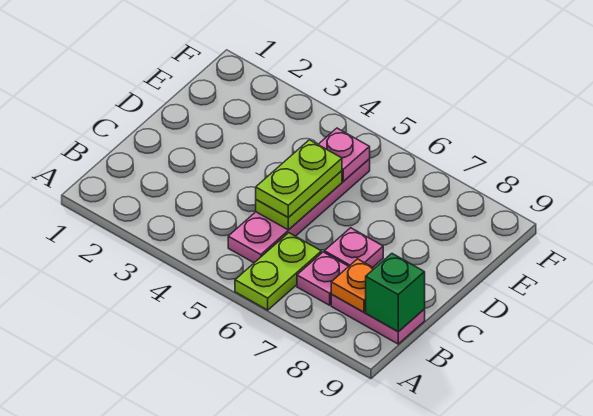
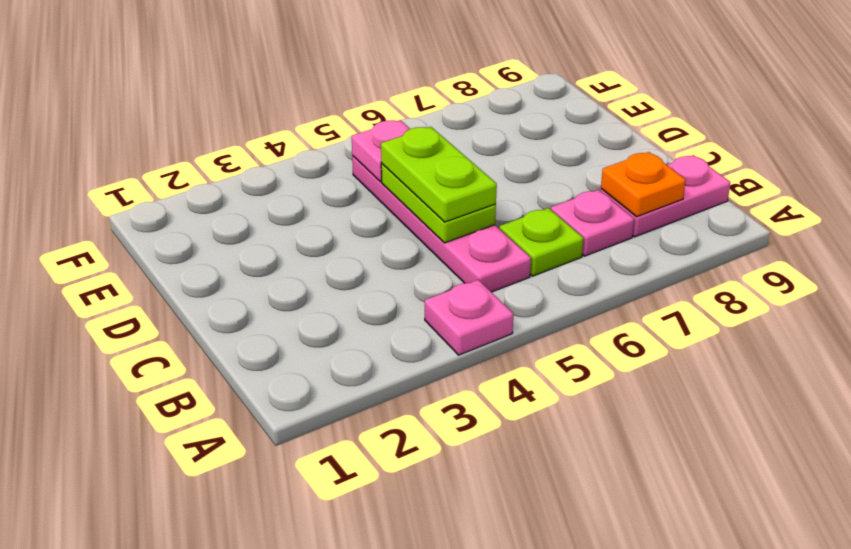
lime plate A6:B6 level 1 -> lime plate B6 level 1
green brick B9 level 2 -> none
pink plate C7 level 1 -> pink plate A4 level 1

